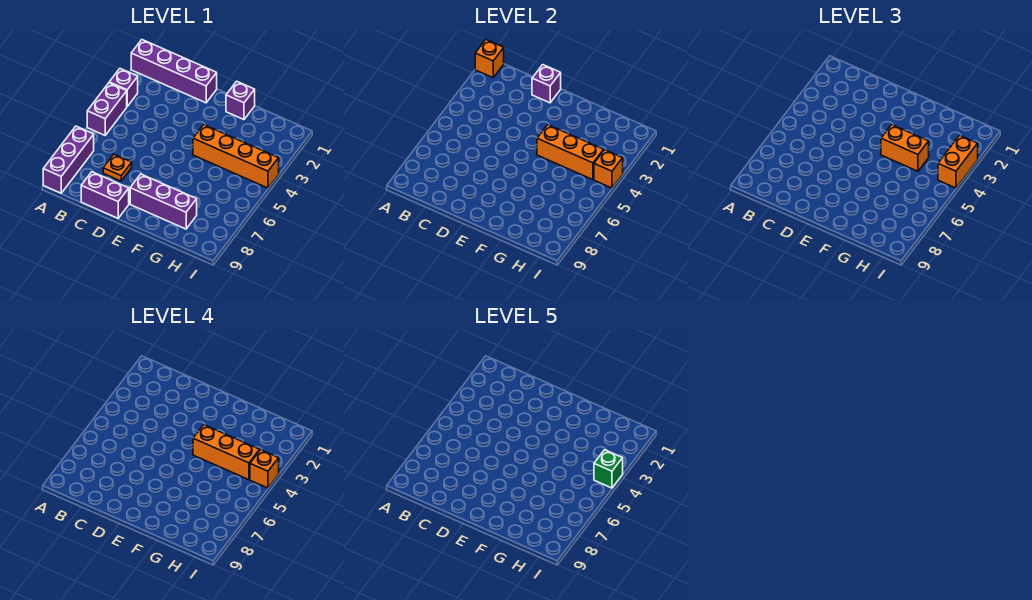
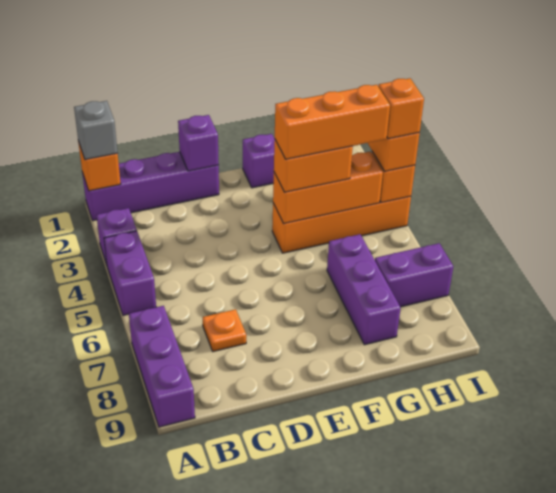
none -> grey brick A1 level 3
purple brick C9:D9 level 1 -> purple brick H7:I7 level 1
purple brick E8:G8 level 1 -> purple brick G6:G8 level 1
green brick I4 level 5 -> none

